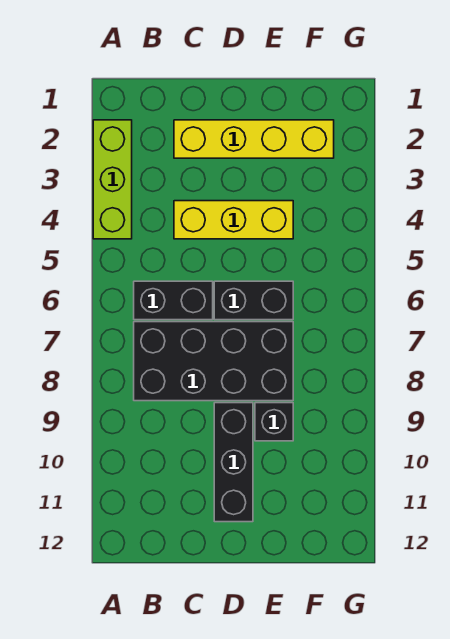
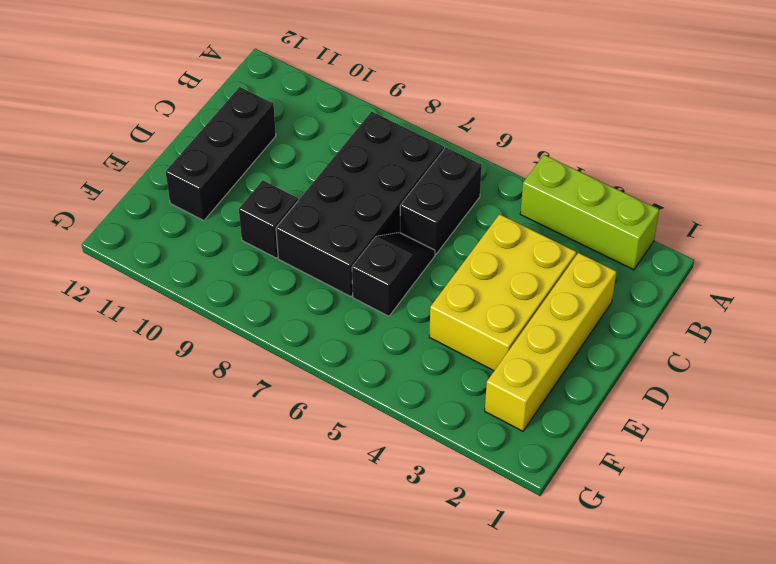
yellow brick C4:E4 level 1 -> yellow brick C3:E4 level 1
black brick D6:E6 level 1 -> black slope D6:E6 level 1 top E
black brick D9:D11 level 1 -> black brick C11:E11 level 1

